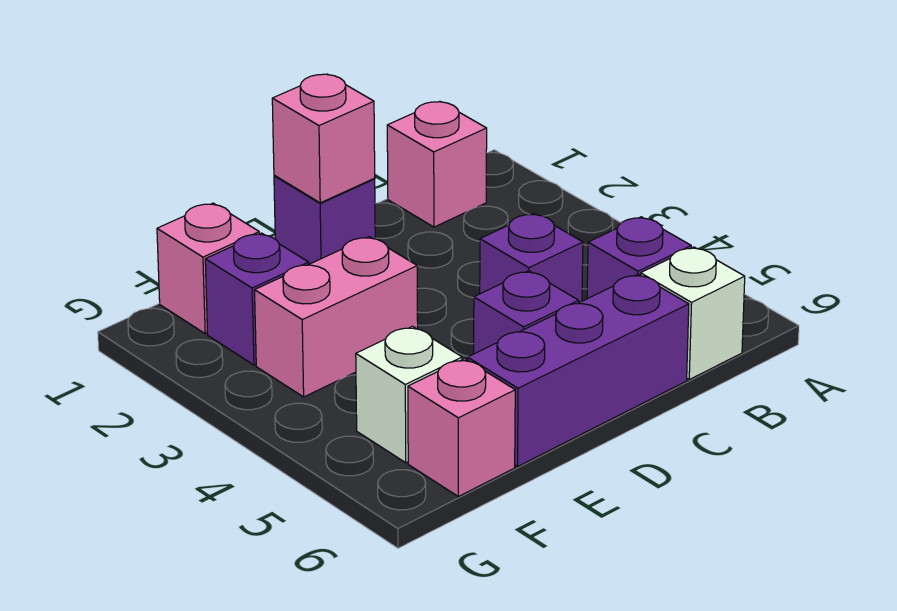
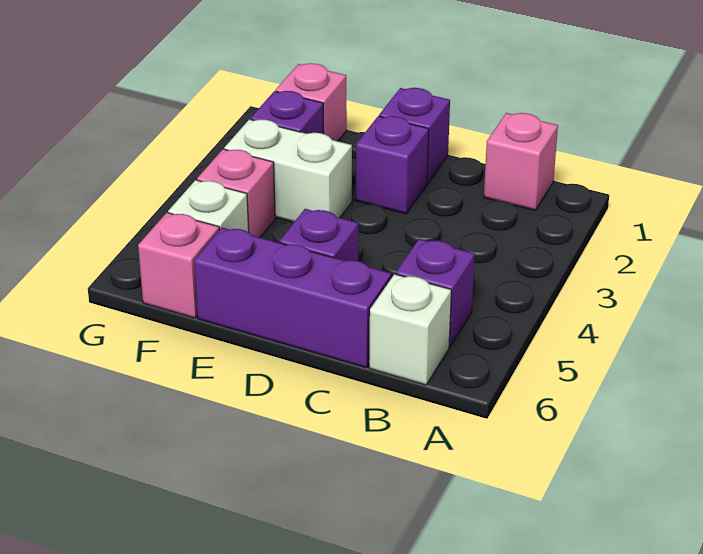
purple brick C4 level 1 -> purple brick D2 level 1
pink brick D1 level 2 -> pink brick F4 level 1
pink brick E3:F3 level 1 -> white brick E3:F3 level 1

